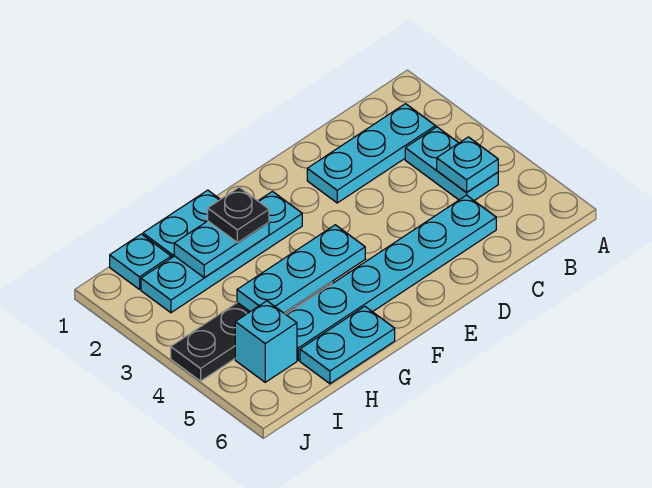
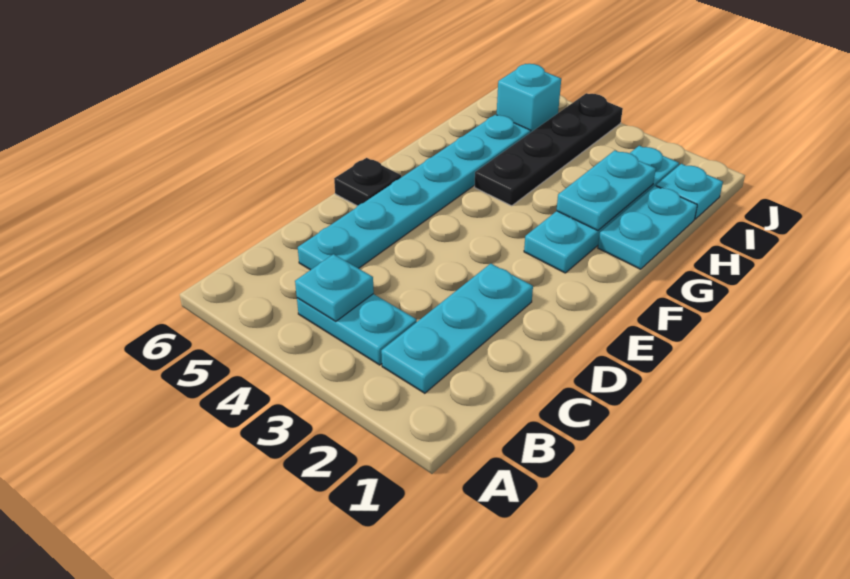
cyan plate F4:H4 level 2 -> none
black plate G2 level 3 -> black plate E6 level 1
cyan plate G6:H6 level 1 -> none

